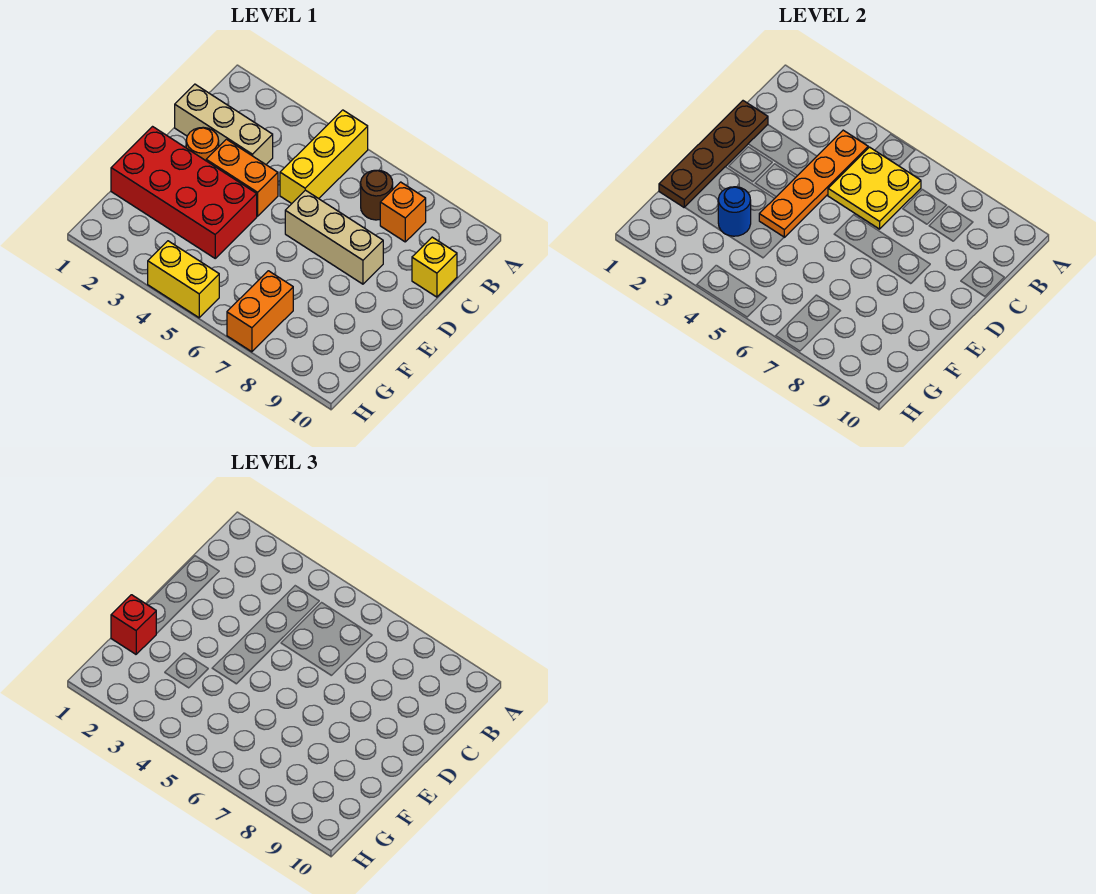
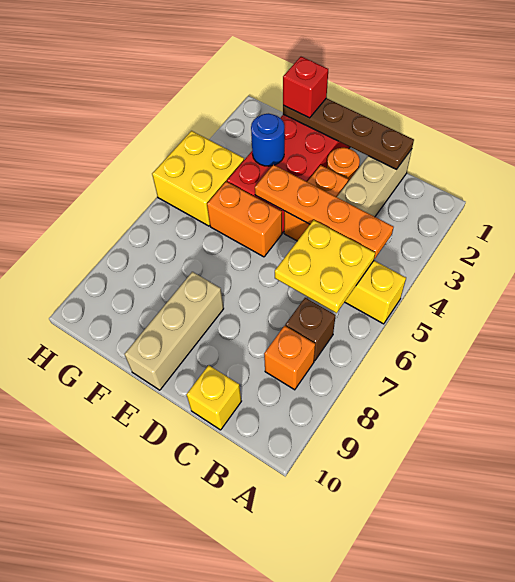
brown round brick B7 level 1 -> brown brick B7 level 1
tan brick D6:D8 level 1 -> tan brick E8:E10 level 1
orange brick G7:H7 level 1 -> orange brick E5:F5 level 1
yellow brick H4:H5 level 1 -> yellow brick G4:H5 level 1

